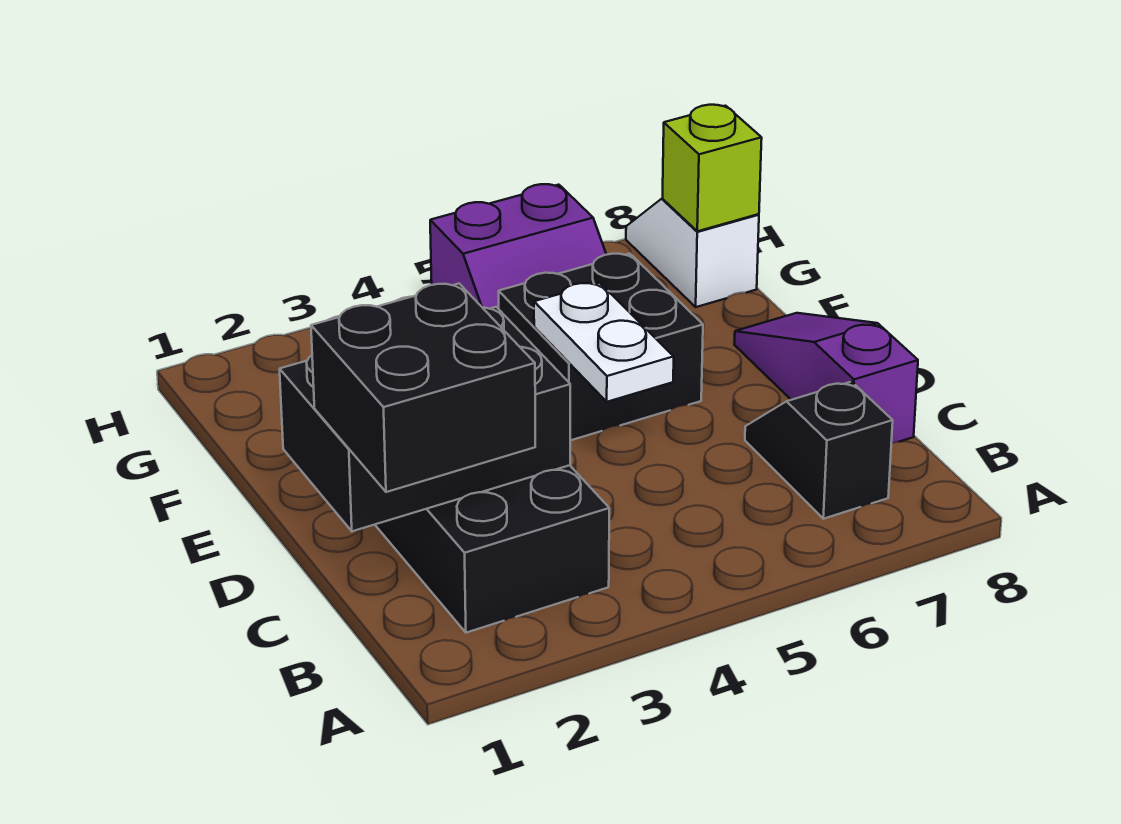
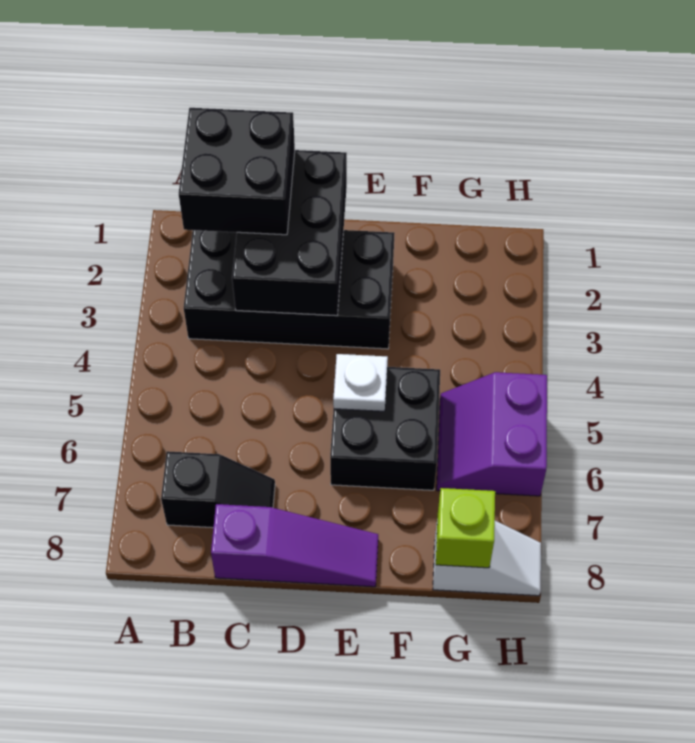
white plate D5:E5 level 2 -> white plate E5 level 2

